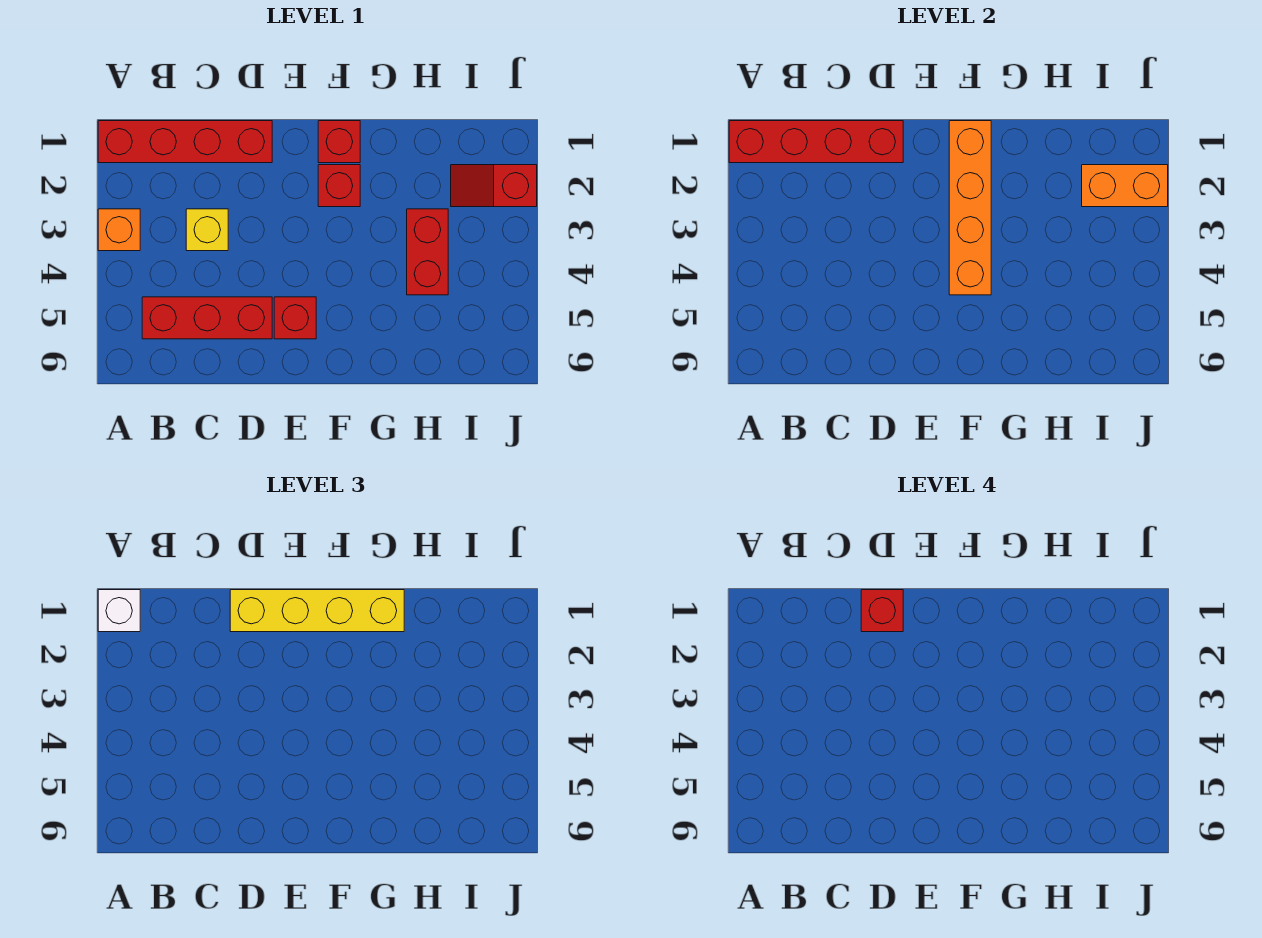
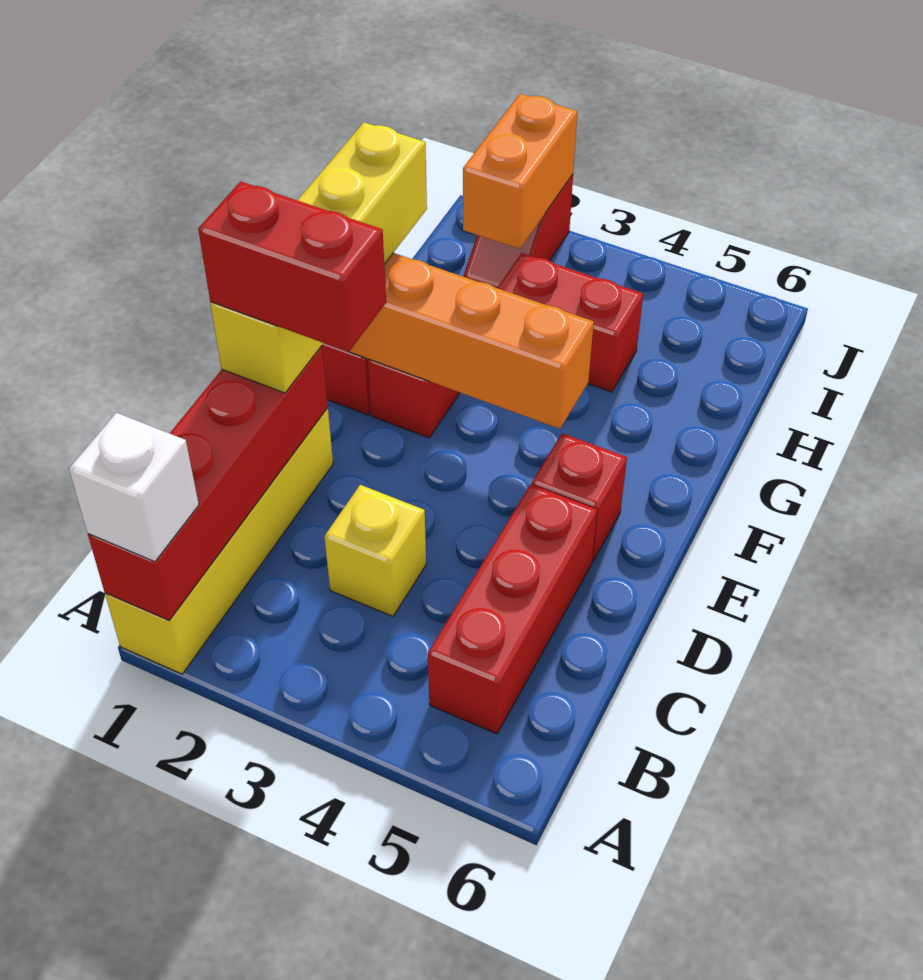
red brick A1:D1 level 1 -> yellow brick A1:D1 level 1
orange brick A3 level 1 -> none
red brick D1 level 4 -> red brick D1:D2 level 4

